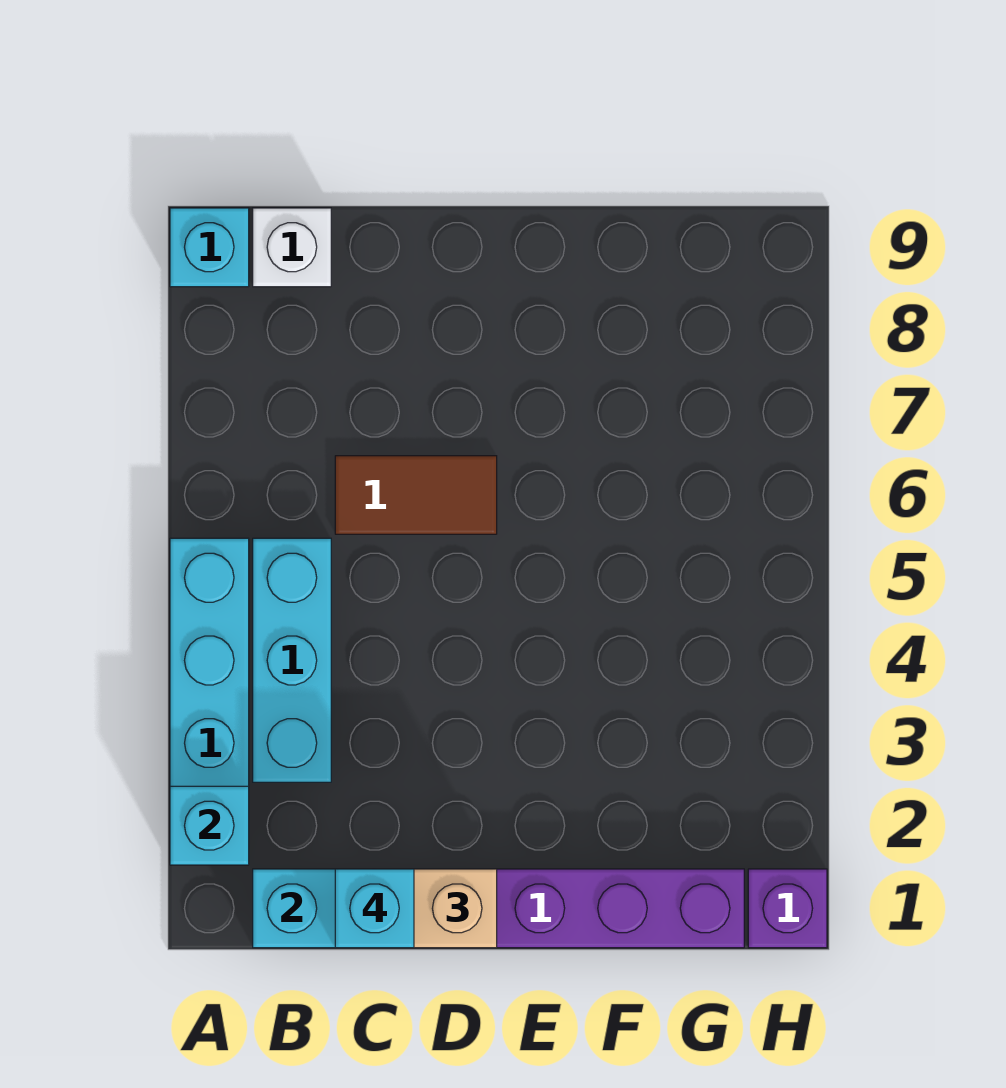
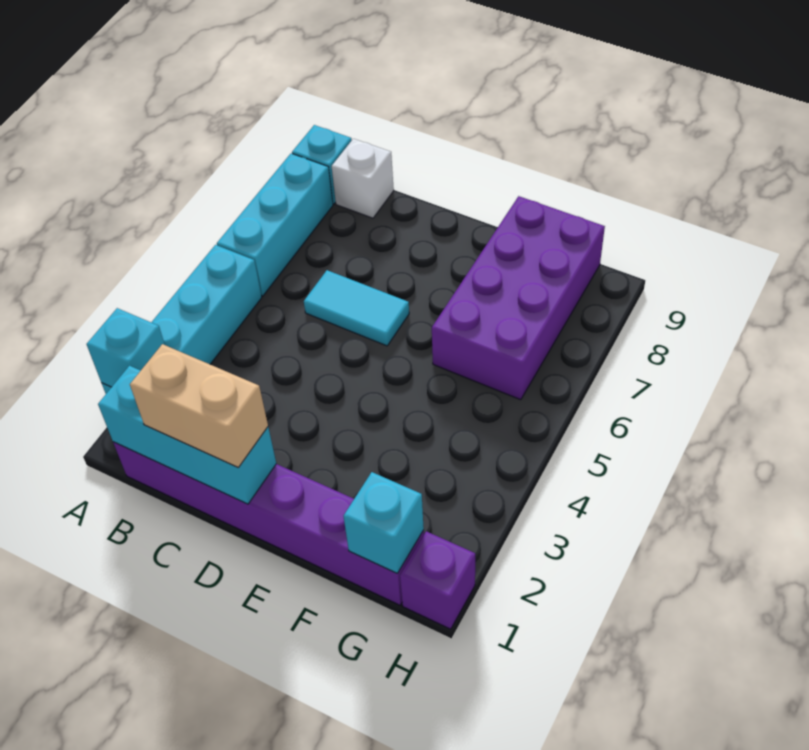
cyan brick B3:B5 level 1 -> cyan brick A6:A8 level 1
cyan brick C1 level 4 -> cyan brick G1 level 2
brown tile C6:D6 level 1 -> cyan tile C6:D6 level 1
none -> purple brick F6:G9 level 1

